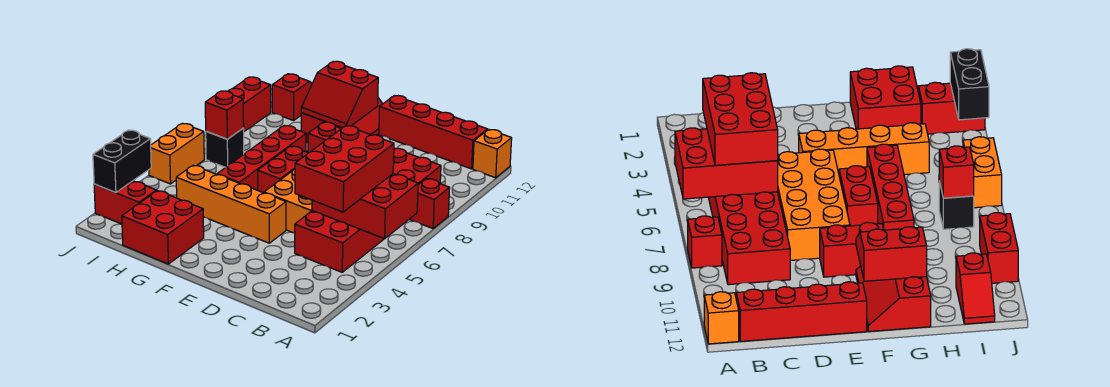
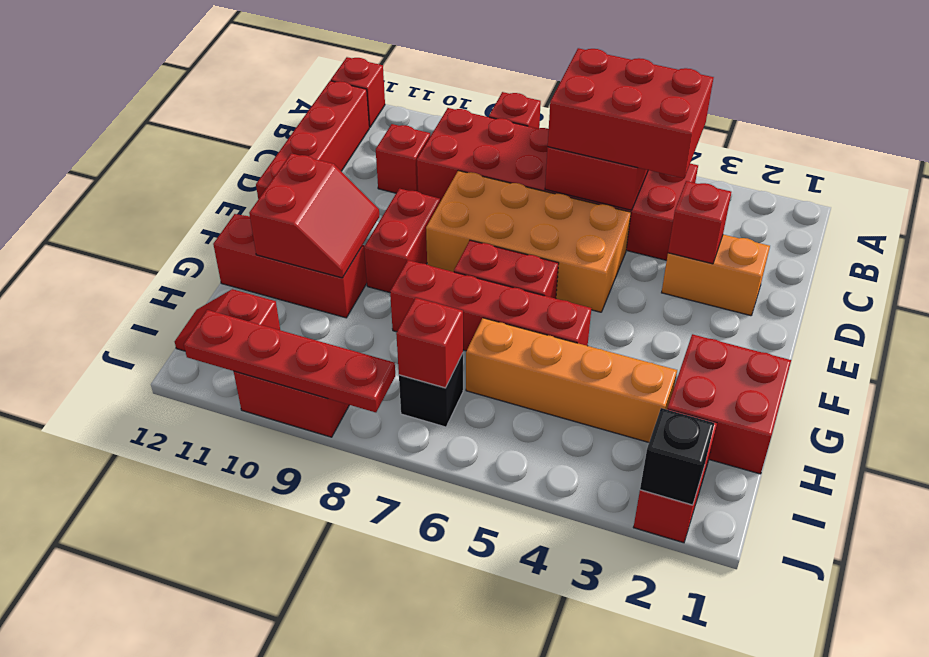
orange brick A12 level 1 -> red brick A12 level 1
none -> red brick C10 level 1
none -> red brick D3 level 2
orange brick E4:H4 level 1 -> orange brick H3:H6 level 1
black brick J2:J3 level 2 -> black brick J2 level 2
orange brick J5:J6 level 1 -> orange brick D2:D3 level 1
none -> red plate J8:J11 level 2

